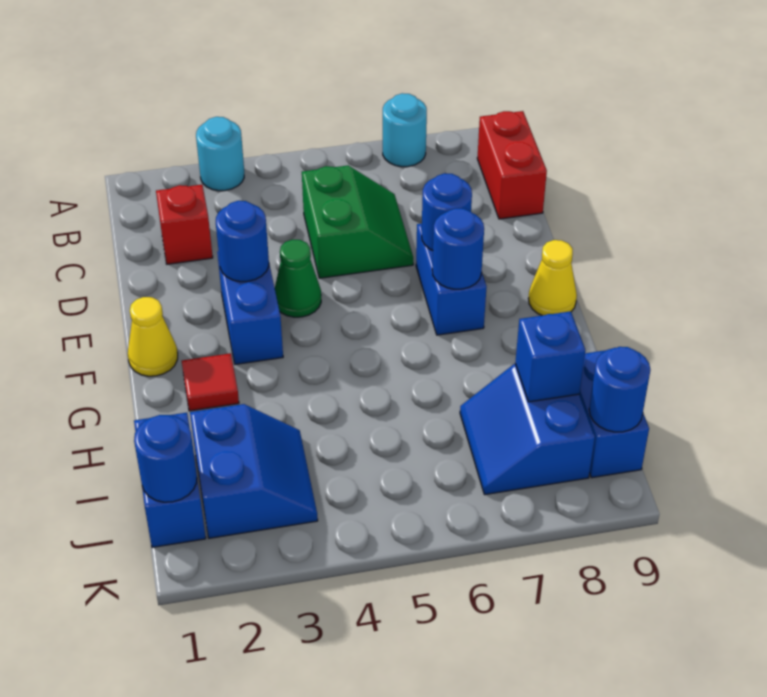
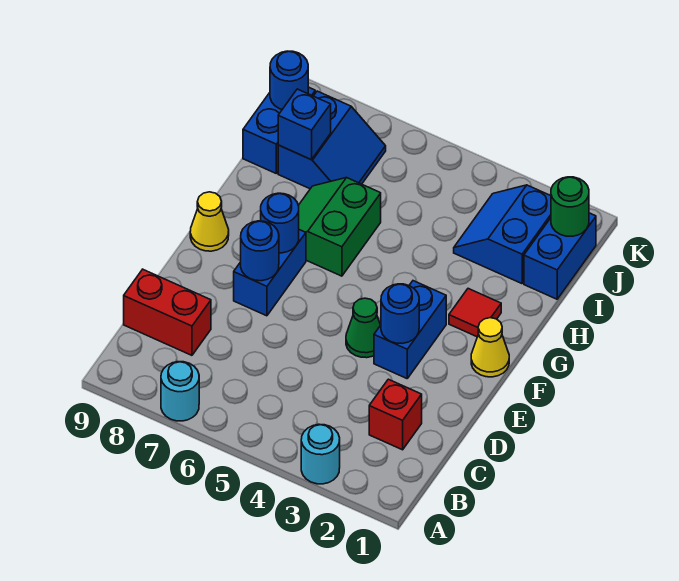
red brick B9:C9 level 1 -> red brick C8:C9 level 1
green slope C5:D6 level 1 top 5 -> green slope G6:H7 level 1 top 6
blue round brick J1 level 2 -> green round brick J1 level 2

